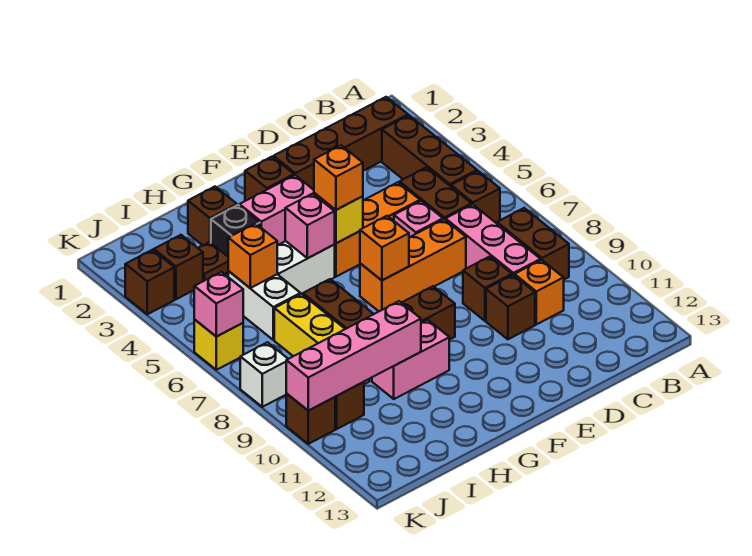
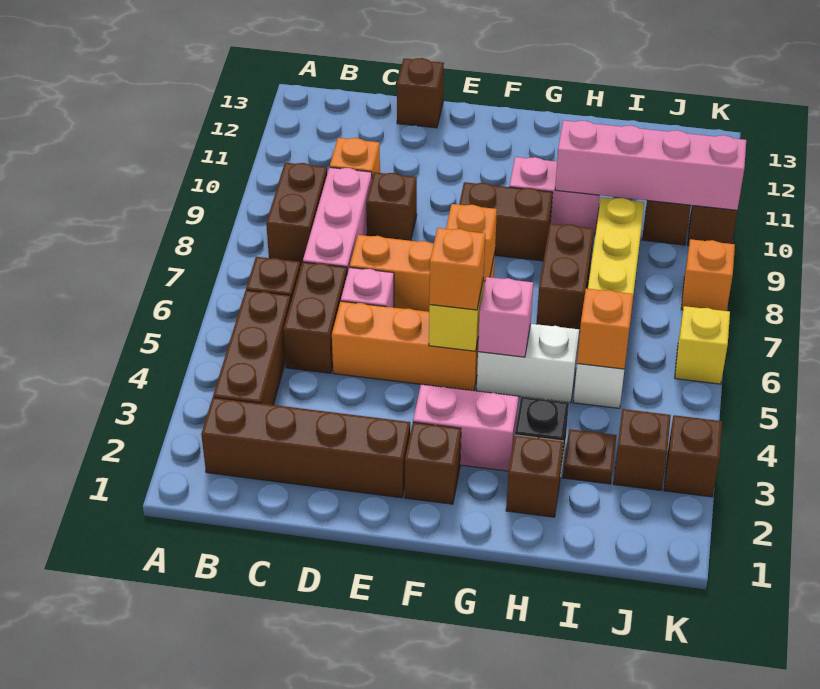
brown brick D10 level 1 -> brown brick D13 level 1
pink brick K6 level 2 -> none
white brick K8 level 1 -> orange brick K8 level 1

